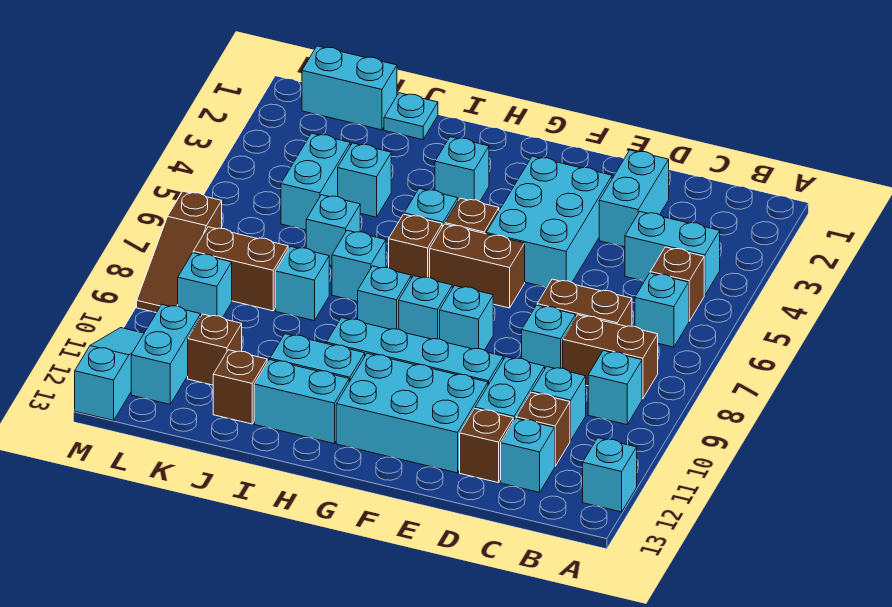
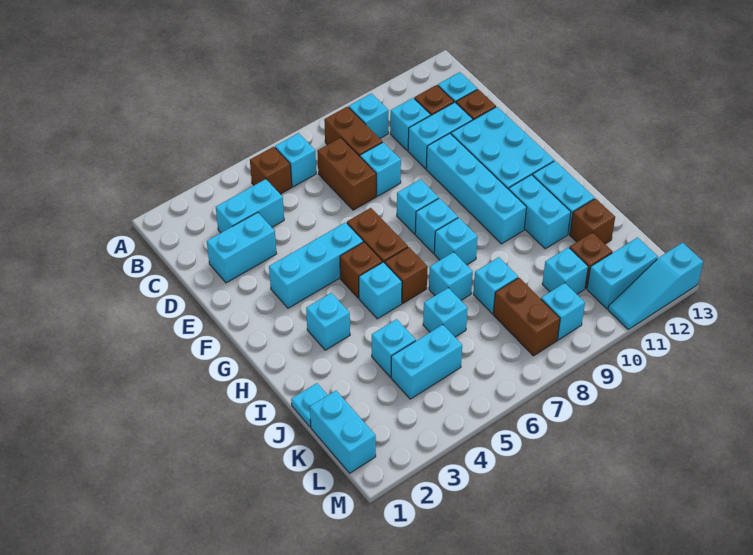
cyan brick A12 level 1 -> cyan brick K10 level 1
cyan brick B4:C4 level 1 -> cyan brick C3:C4 level 1
cyan brick E3:F5 level 1 -> cyan brick F3:F5 level 1
brown slope M7:M9 level 1 top 7 -> none

